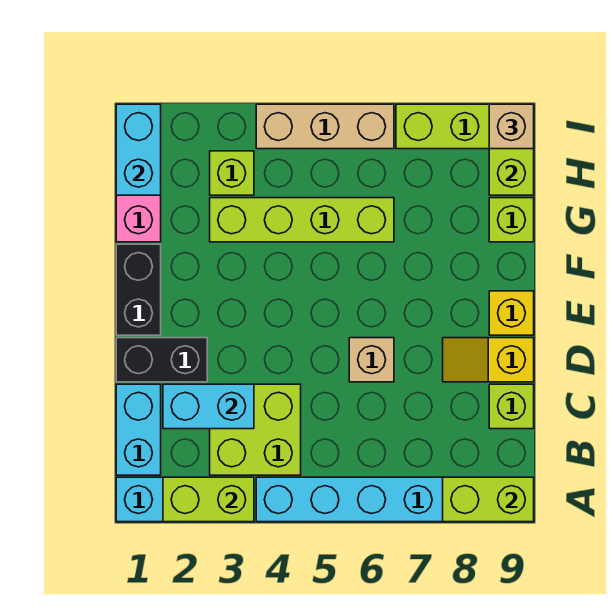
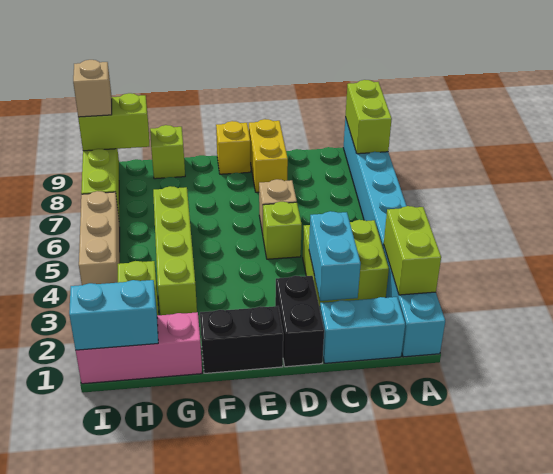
lime brick C9 level 1 -> lime brick D5 level 1
yellow slope D8:D9 level 1 top 9 -> yellow brick D8:D9 level 1

